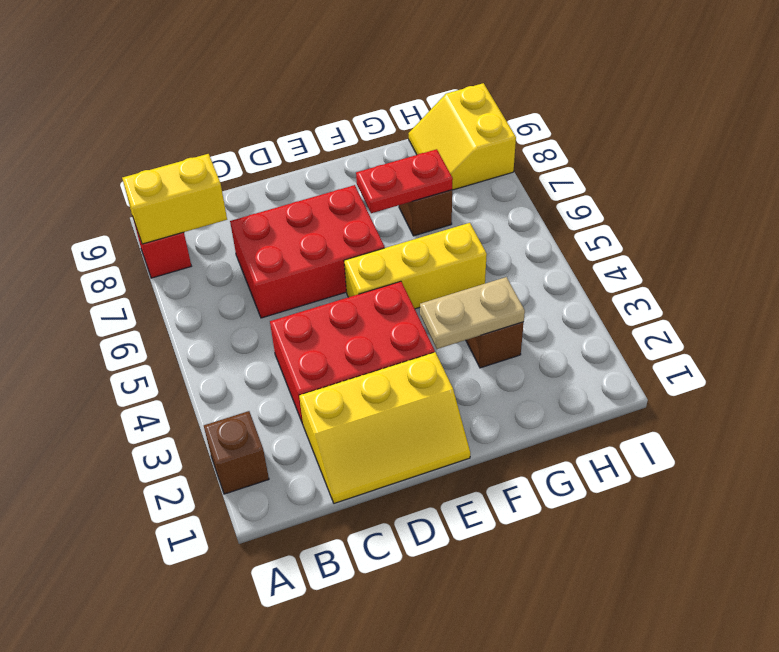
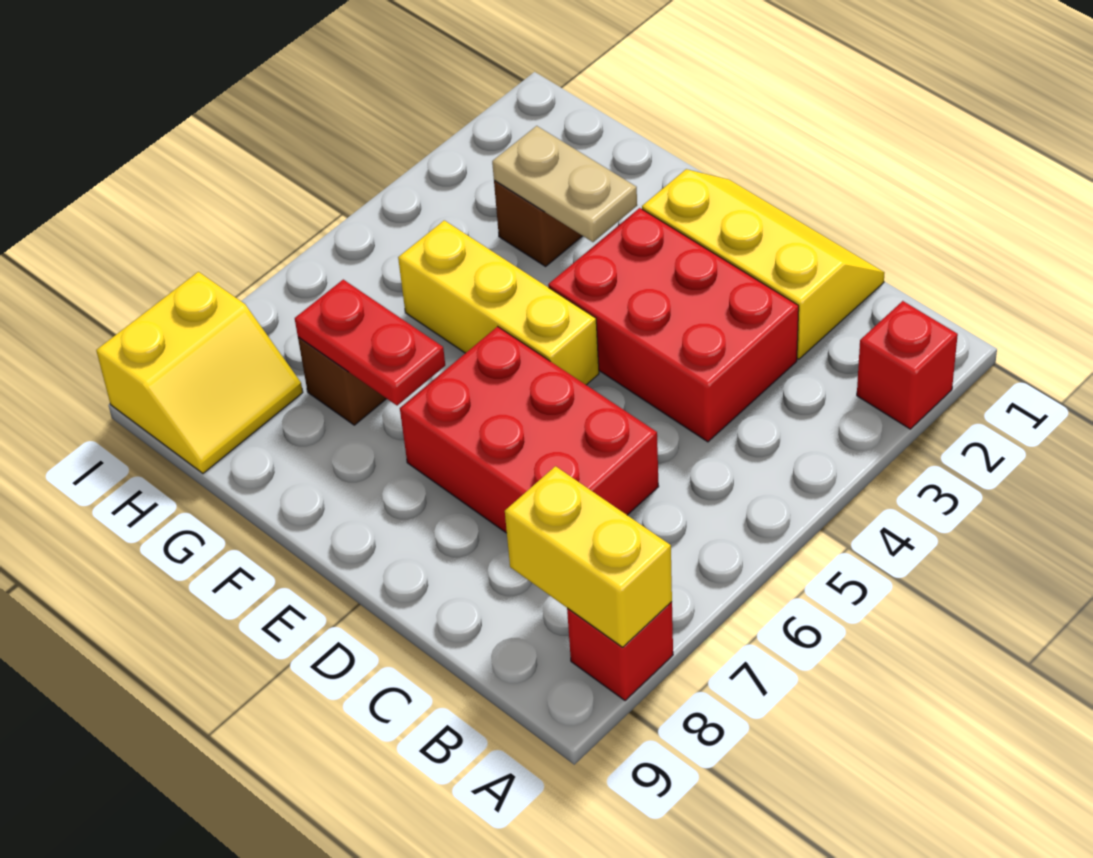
brown brick A2 level 1 -> red brick A2 level 1

